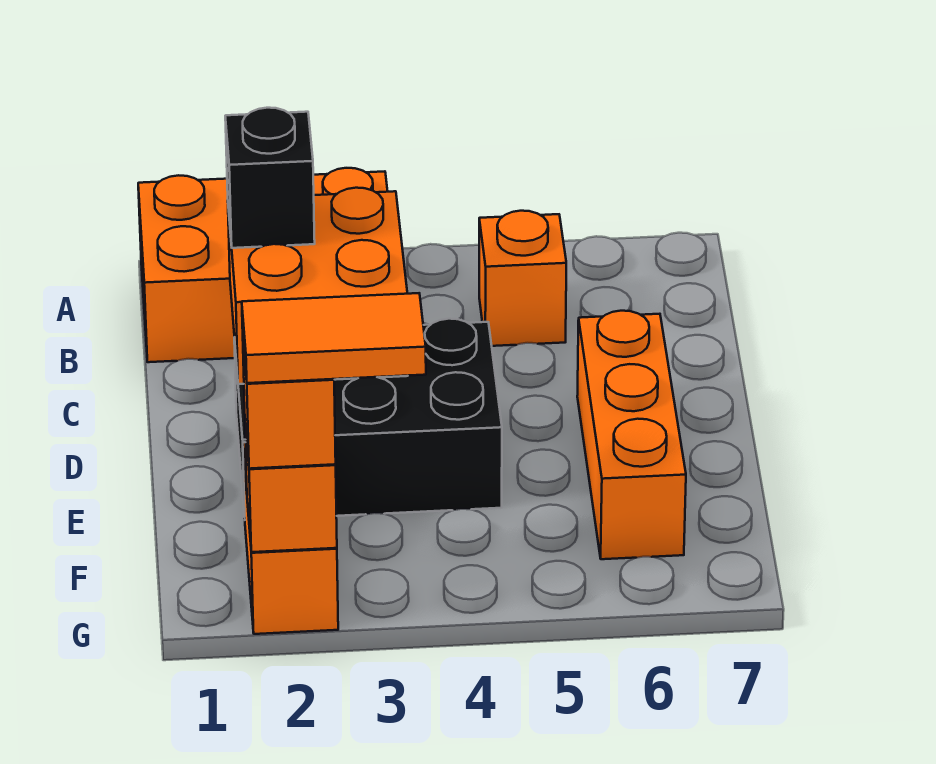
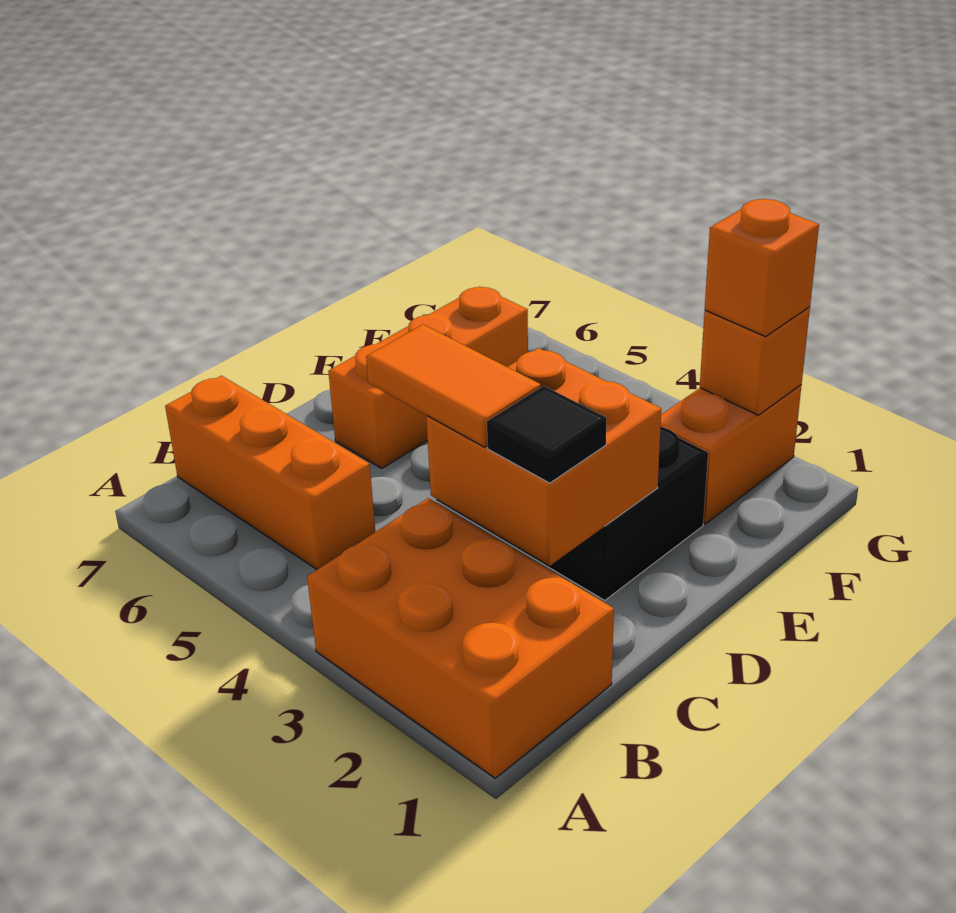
orange brick B5 level 1 -> orange brick B5:B7 level 1
black brick C2 level 3 -> black tile C2 level 3
orange tile G2:G3 level 4 -> orange tile C3:C4 level 3

